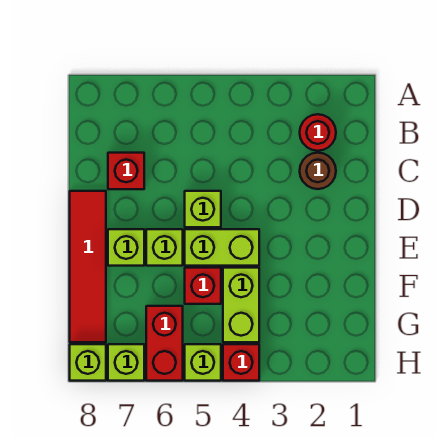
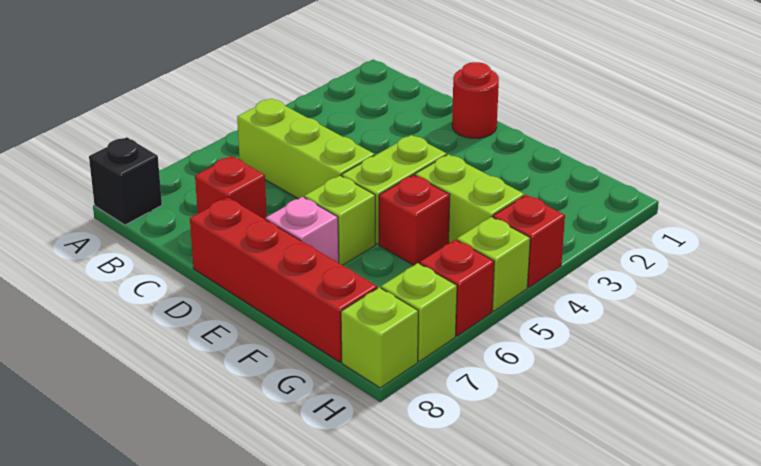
none -> black brick A8 level 1
red round brick B2 level 1 -> red round brick D1 level 1
brown round brick C2 level 1 -> none
lime brick D5 level 1 -> lime brick B5:D5 level 1
red tile D8:G8 level 1 -> red brick D8:G8 level 1
lime brick E7 level 1 -> pink brick E7 level 1
red brick G6:H6 level 1 -> red brick H6 level 1

